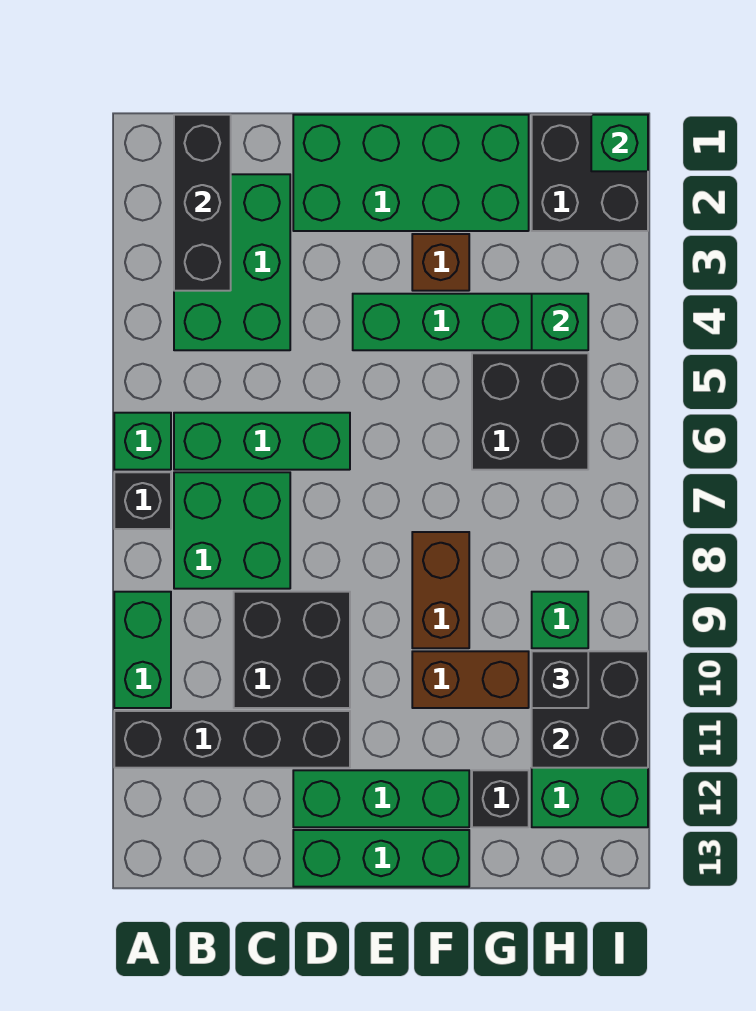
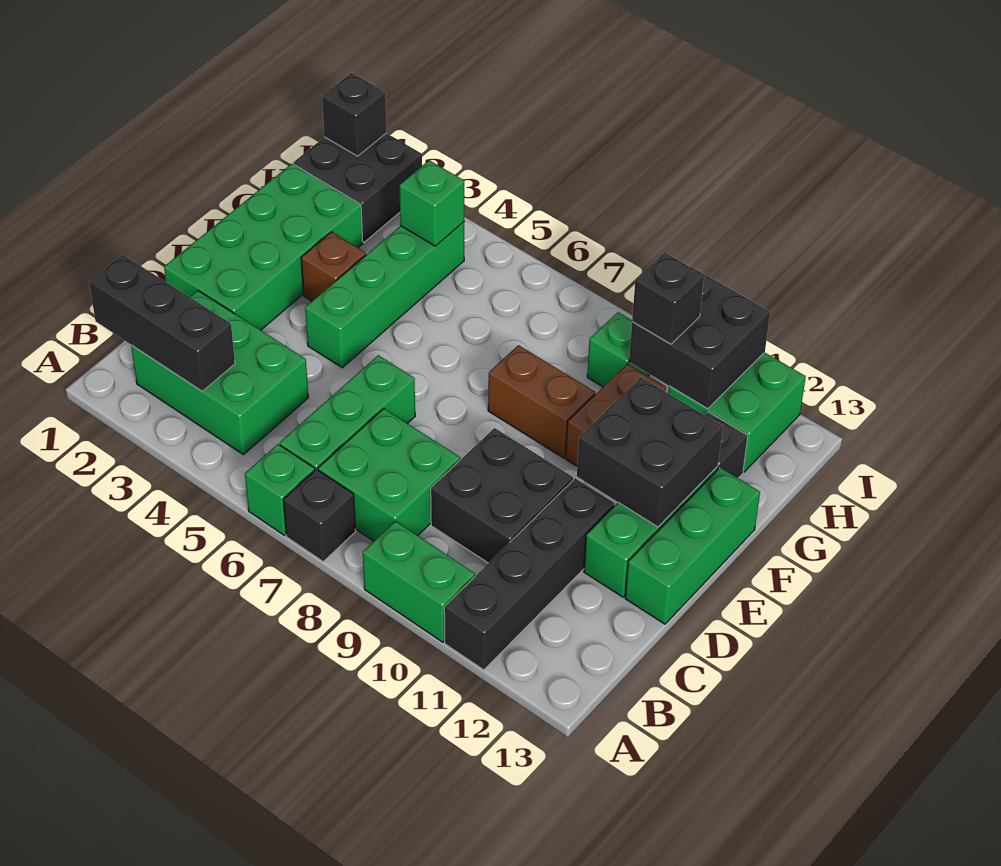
black brick G5:H6 level 1 -> black brick E11:F12 level 2
green brick I1 level 2 -> black brick I1 level 2

